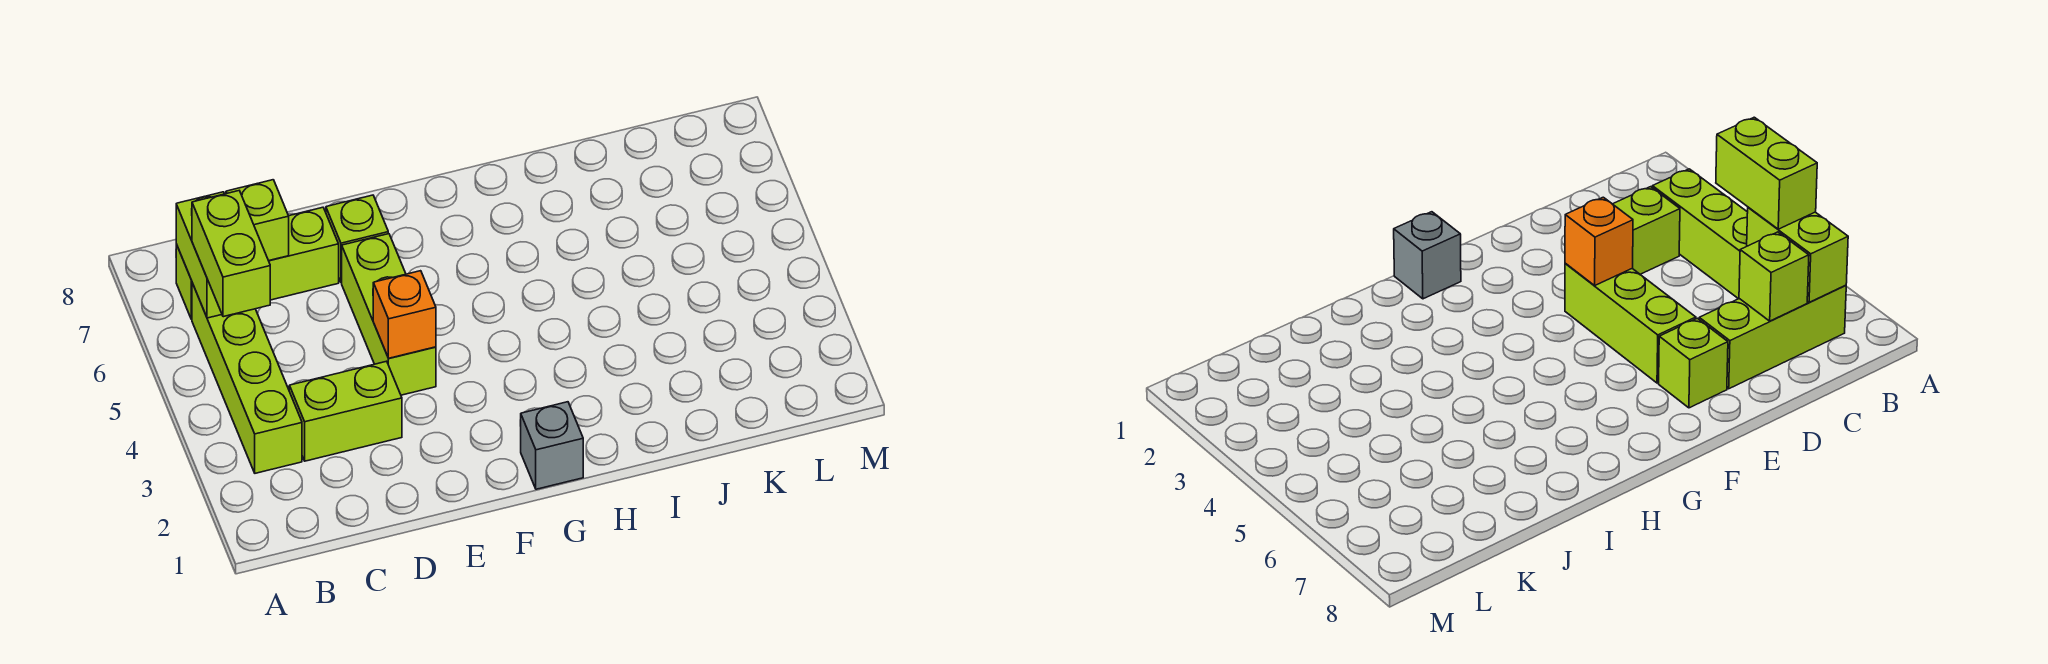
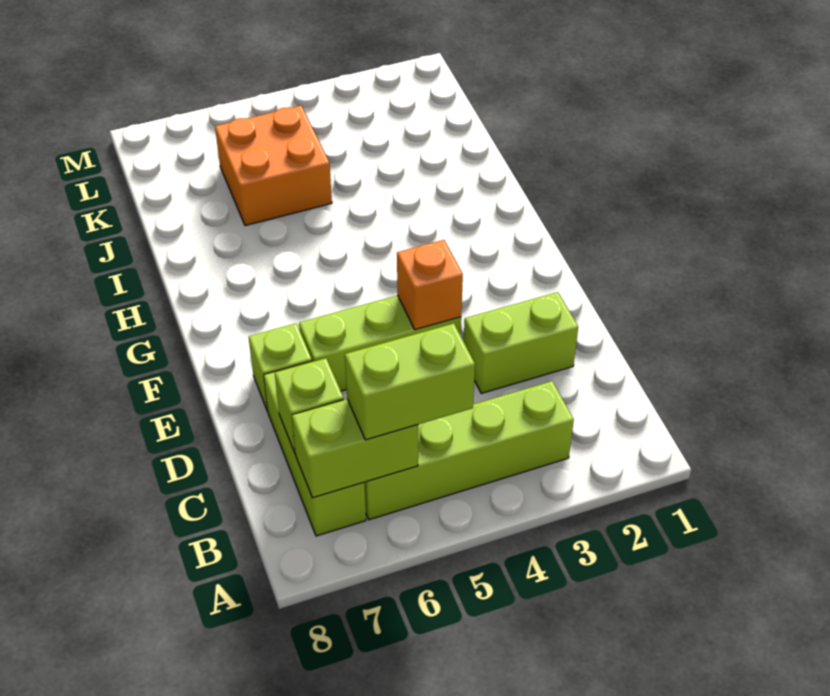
lime brick C3:D3 level 1 -> lime brick D2:D3 level 1
grey brick G1 level 1 -> none
none -> orange brick J5:K6 level 1

